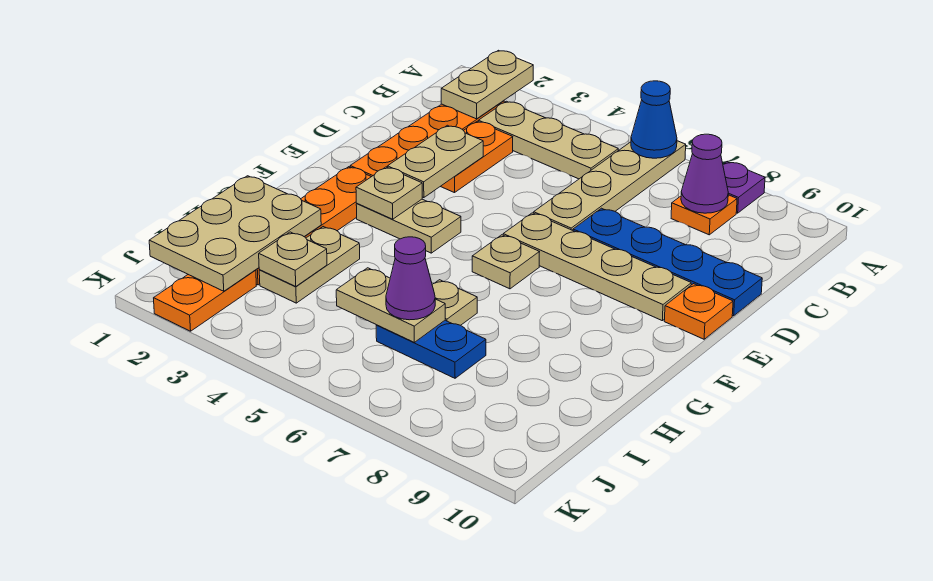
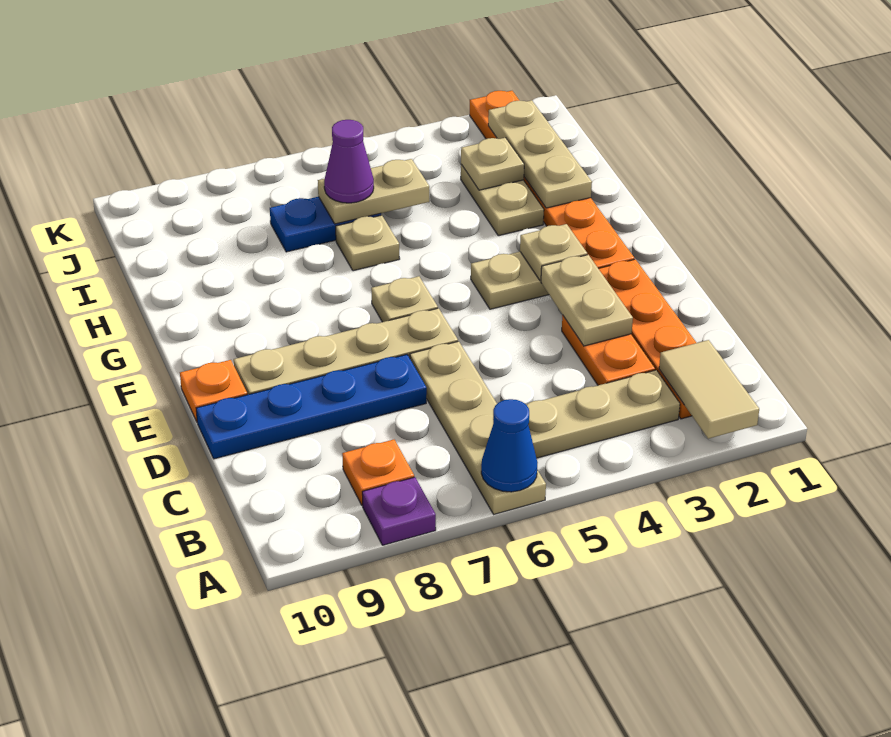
tan plate A2:B2 level 2 -> tan tile A2:B2 level 2
purple cone B8 level 2 -> none
tan plate H1:J2 level 2 -> tan plate H2:J2 level 2

